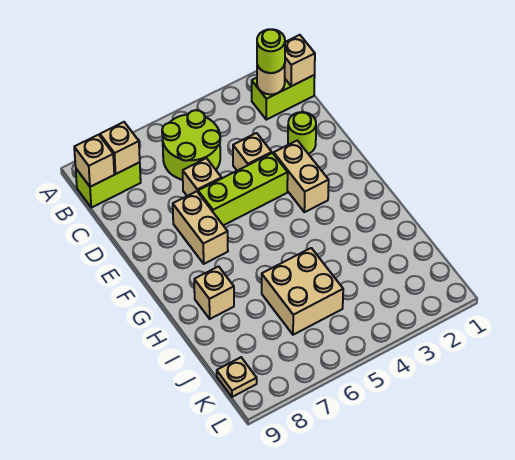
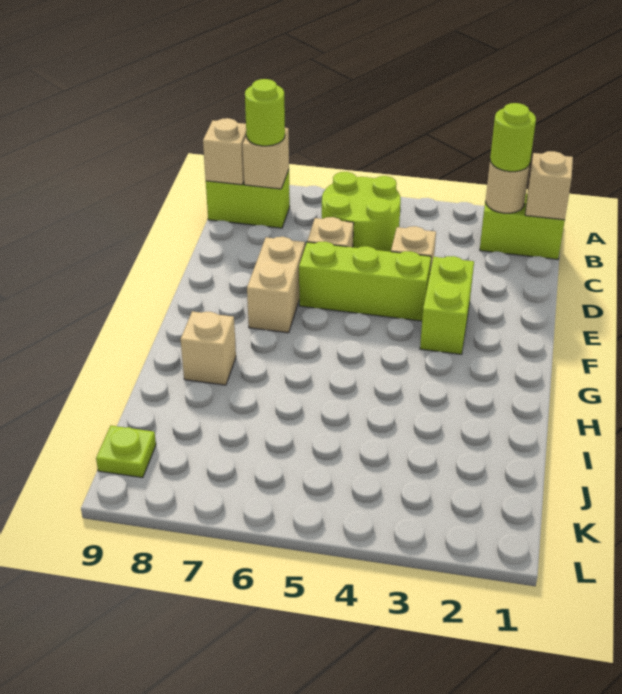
lime round brick D2 level 1 -> lime round brick B8 level 3
tan brick E3:F3 level 1 -> lime brick E3:F3 level 1
tan brick I5:J6 level 1 -> none
tan plate K9 level 1 -> lime plate K9 level 1

